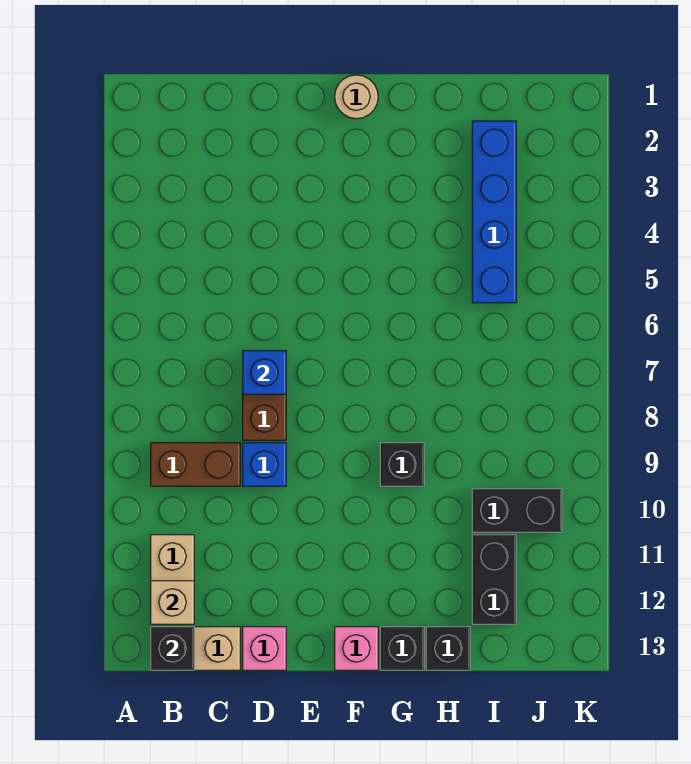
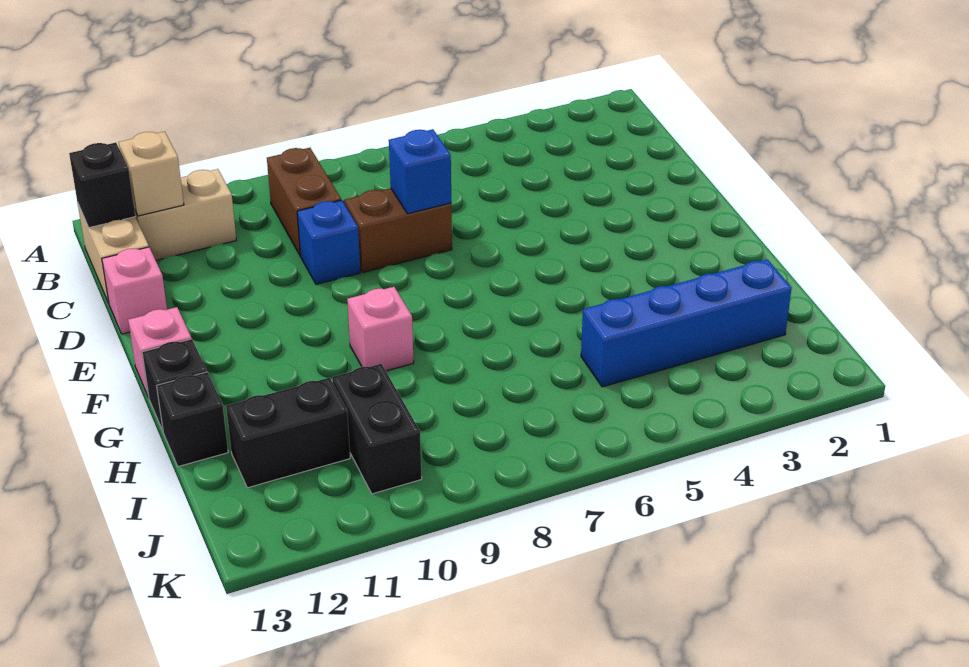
tan round brick F1 level 1 -> none
black brick G9 level 1 -> pink brick G9 level 1

